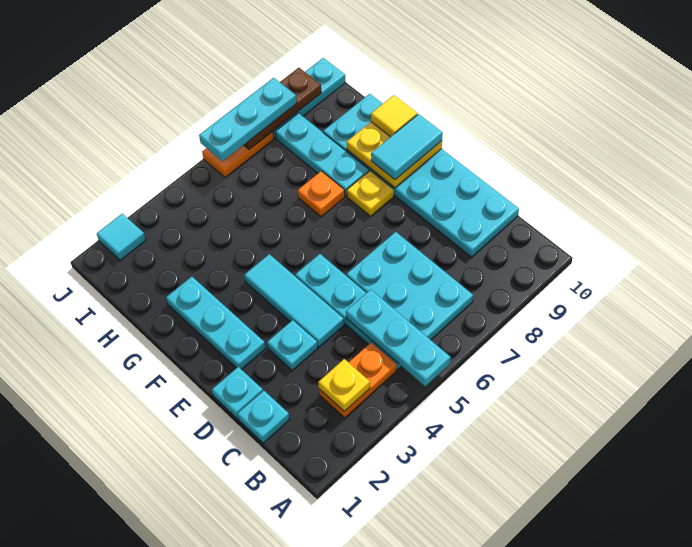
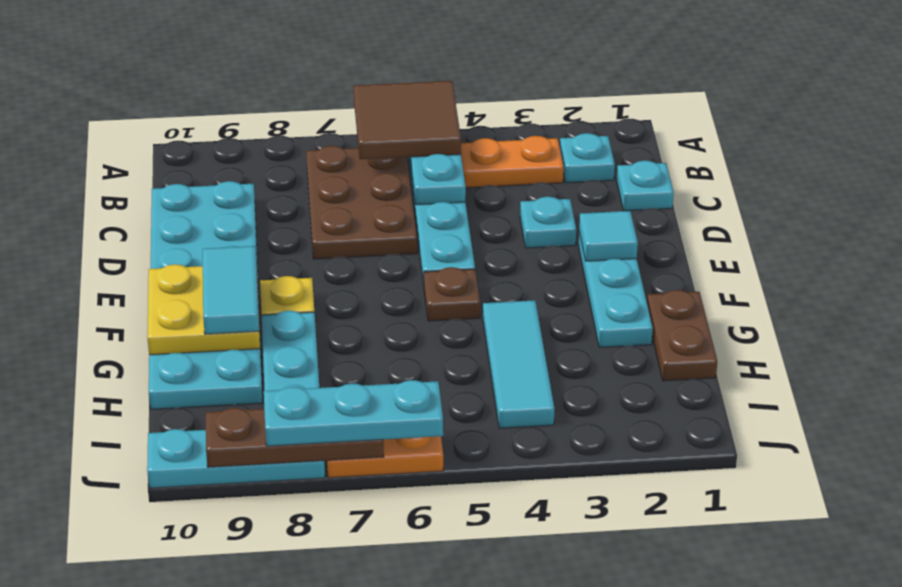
none -> brown tile A5:B6 level 3
yellow plate B3 level 2 -> none
cyan plate B6:D7 level 1 -> brown plate B6:D7 level 1
cyan plate D1 level 1 -> cyan plate B2 level 1
cyan tile D4:F4 level 1 -> cyan tile G4:I4 level 1
none -> brown plate F5 level 1
cyan tile F9:F10 level 3 -> cyan tile F9:G9 level 3
none -> brown plate G1:H1 level 1
orange plate G7 level 1 -> none
yellow tile G10 level 3 -> none
cyan tile J2 level 1 -> cyan tile E2 level 2

